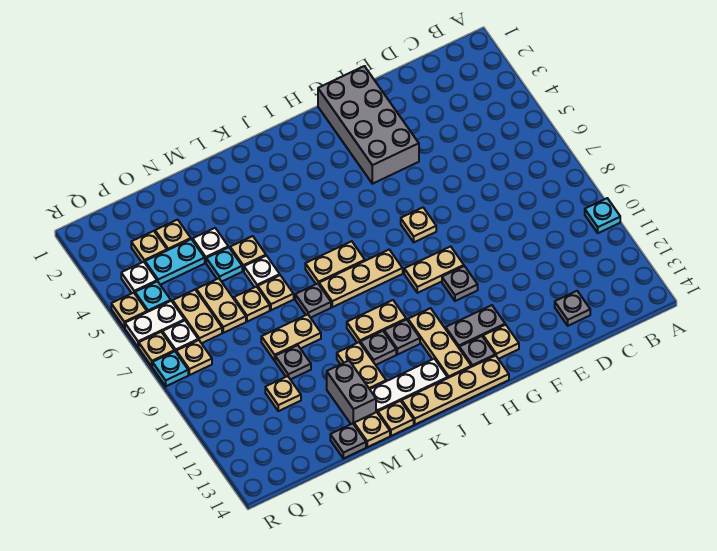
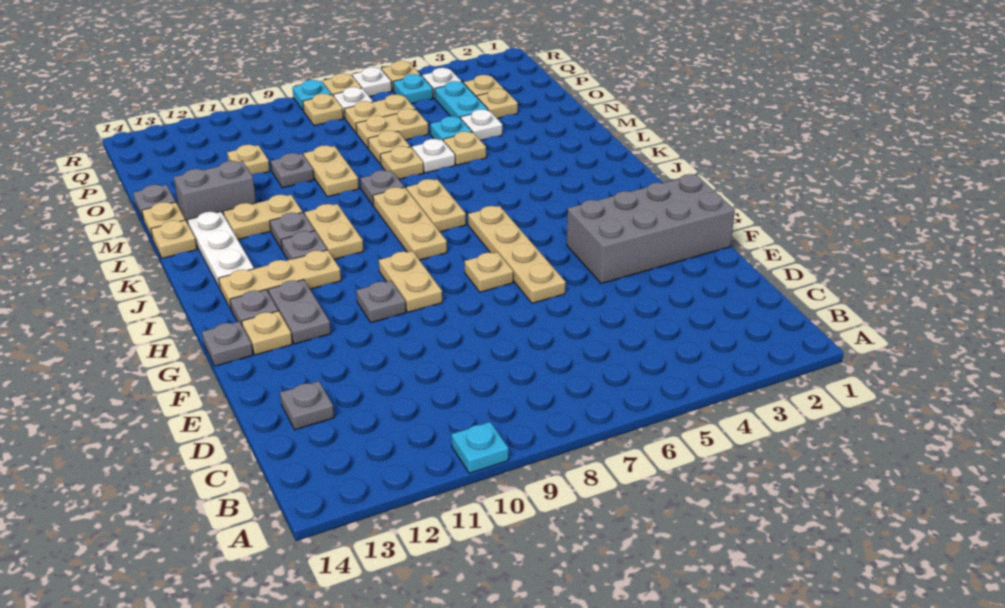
none -> grey plate G14 level 1
tan plate H14:K14 level 1 -> tan plate F6:I6 level 1
white plate Q6:R6 level 1 -> white plate R6 level 1

